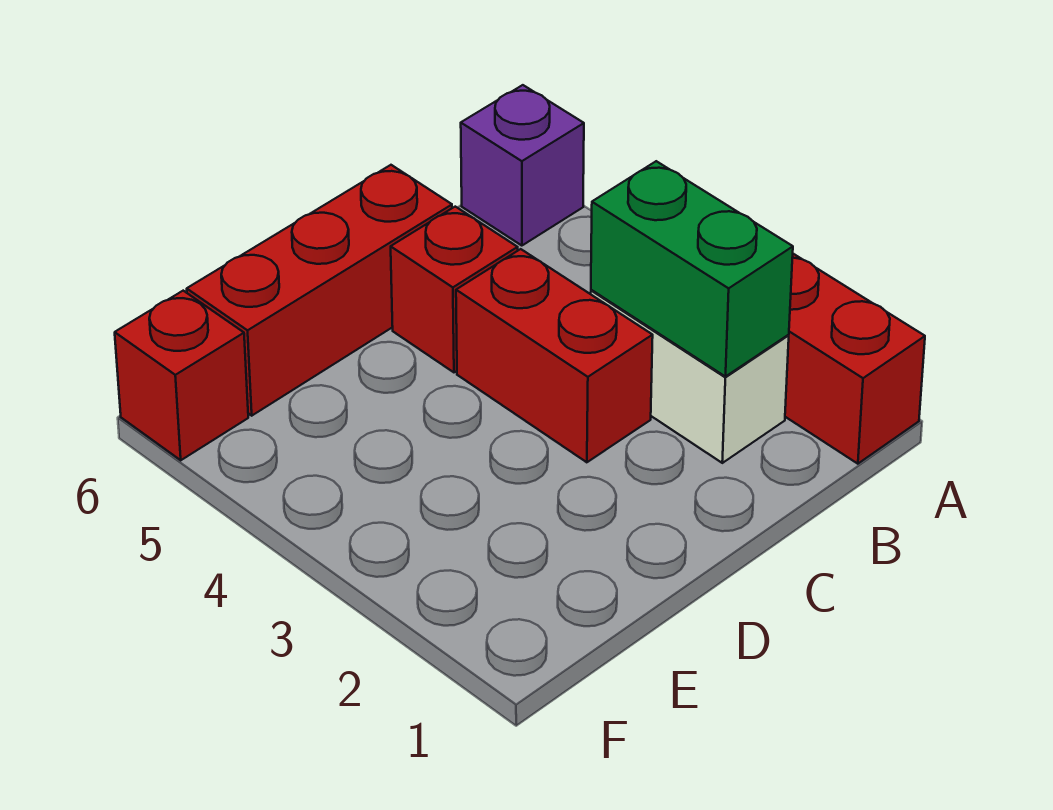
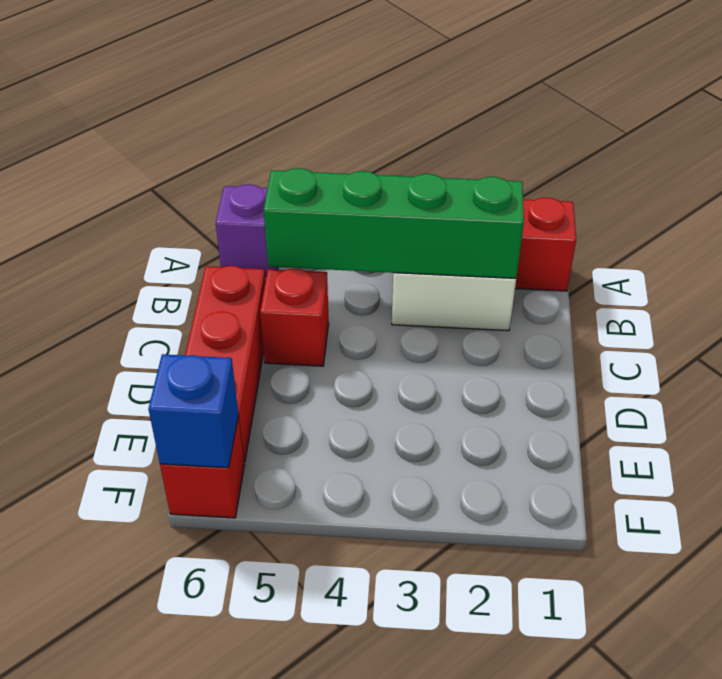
green brick B2:B3 level 2 -> green brick B2:B5 level 2
red brick C3:C4 level 1 -> none
none -> blue brick F6 level 2

